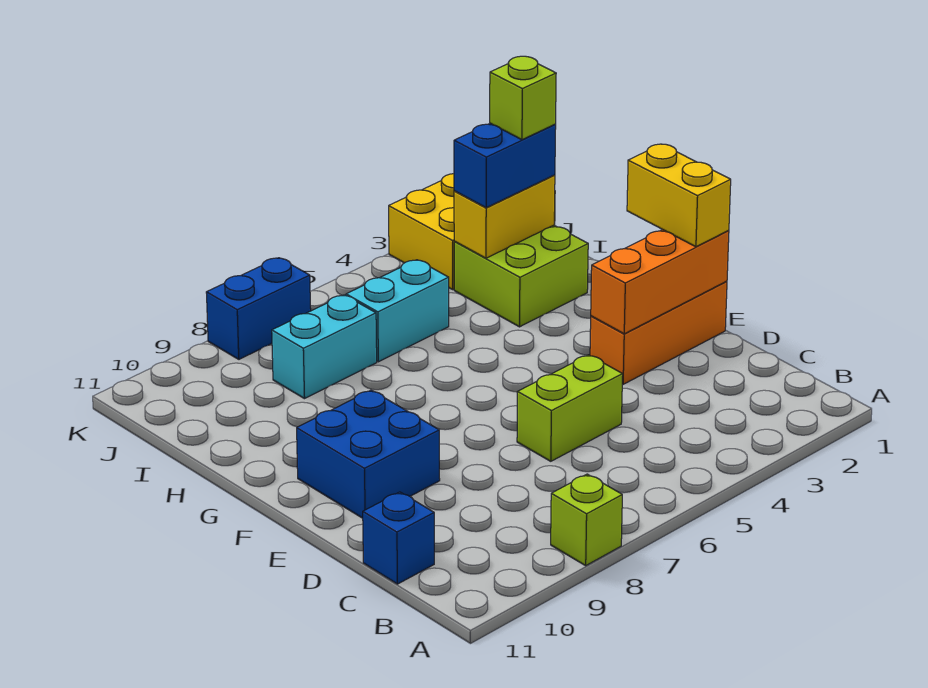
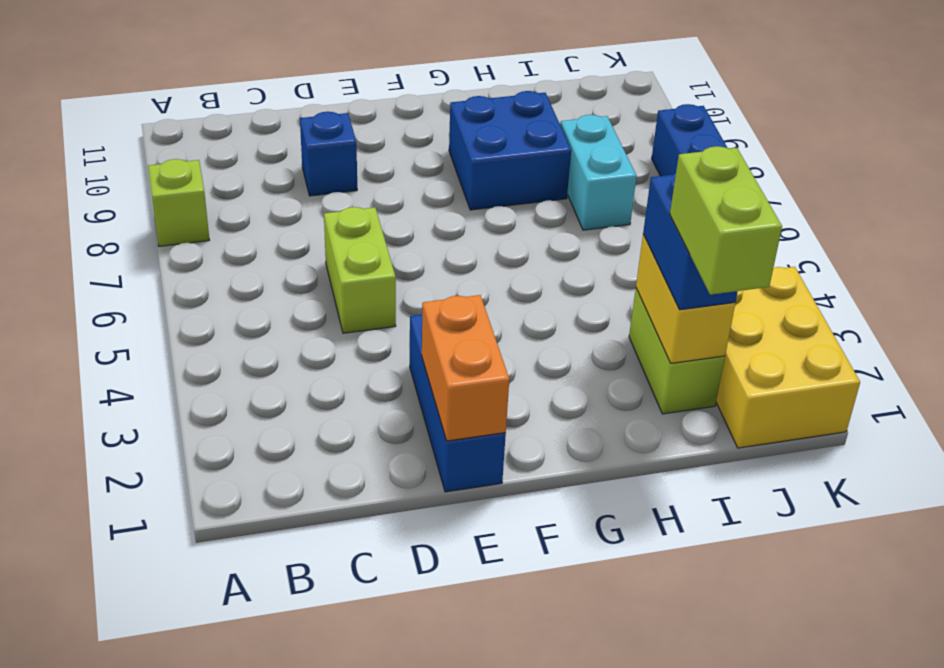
blue brick C11 level 1 -> blue brick D9 level 1
orange brick E1:E3 level 1 -> blue brick E1:E3 level 1
orange brick E1:E3 level 2 -> orange brick E1:E2 level 2
yellow brick E1:F1 level 3 -> none
blue brick E9:F10 level 1 -> blue brick G8:H9 level 1
lime brick H2:I3 level 1 -> lime brick I2:I3 level 1
lime brick I2 level 4 -> lime brick I1:I2 level 4
cyan brick I5:I6 level 1 -> none

